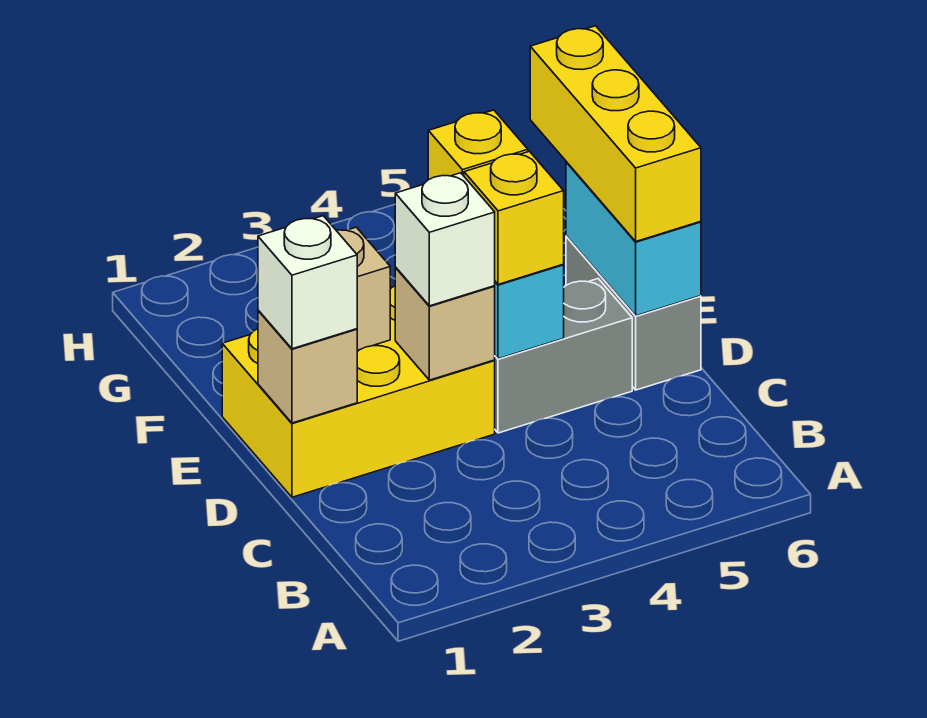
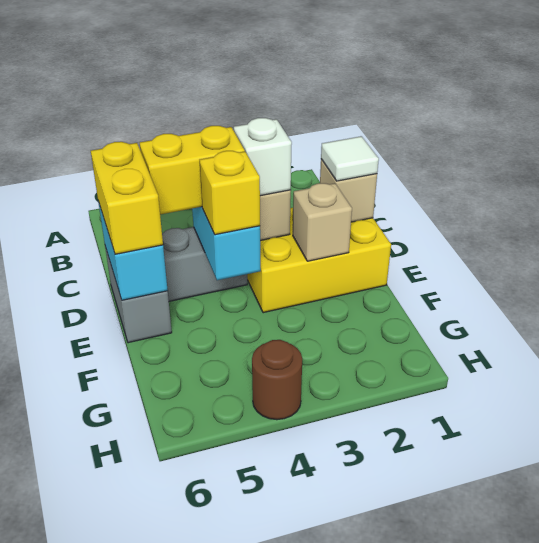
white brick D1 level 3 -> white tile D1 level 3
yellow brick D4 level 3 -> yellow brick D4:D5 level 3
yellow brick D6:F6 level 3 -> yellow brick D6:E6 level 3
none -> brown round brick H4 level 1

